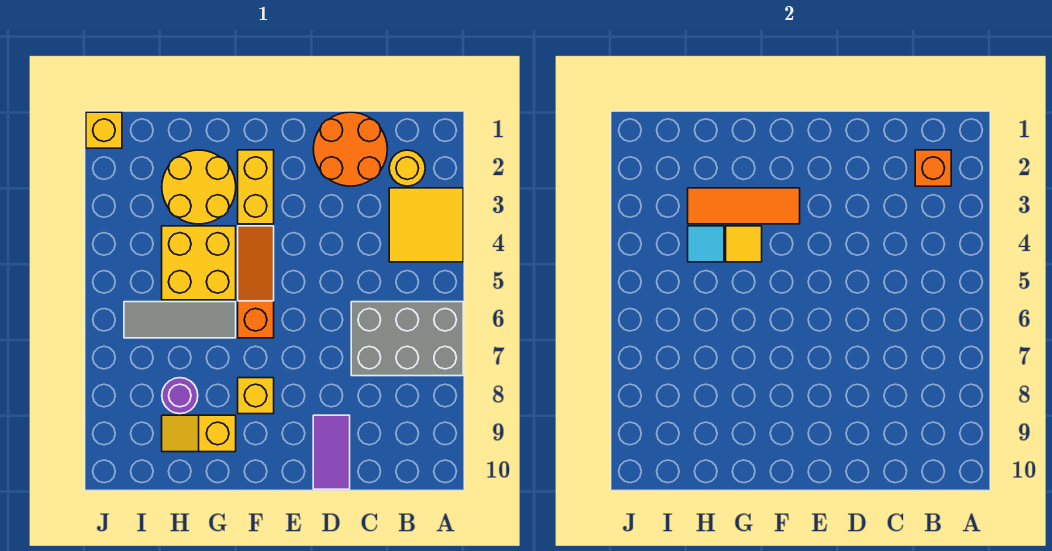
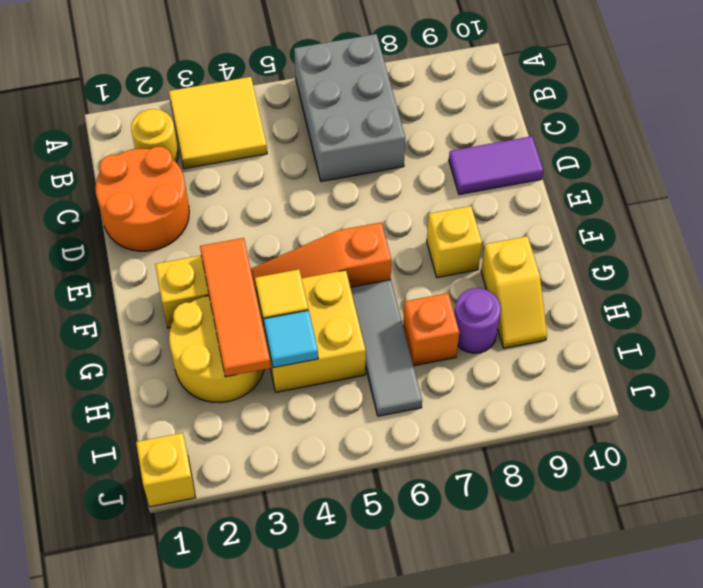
orange brick B2 level 2 -> orange brick H7 level 1

